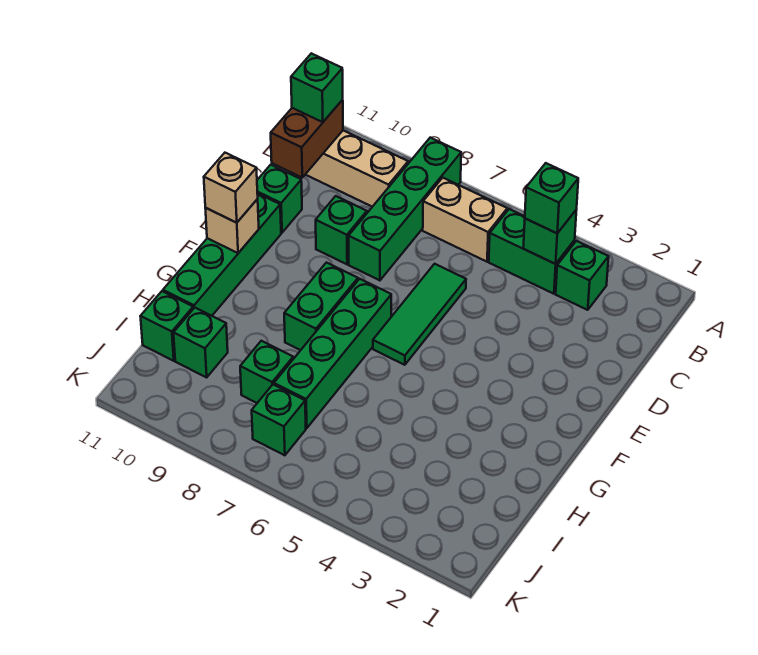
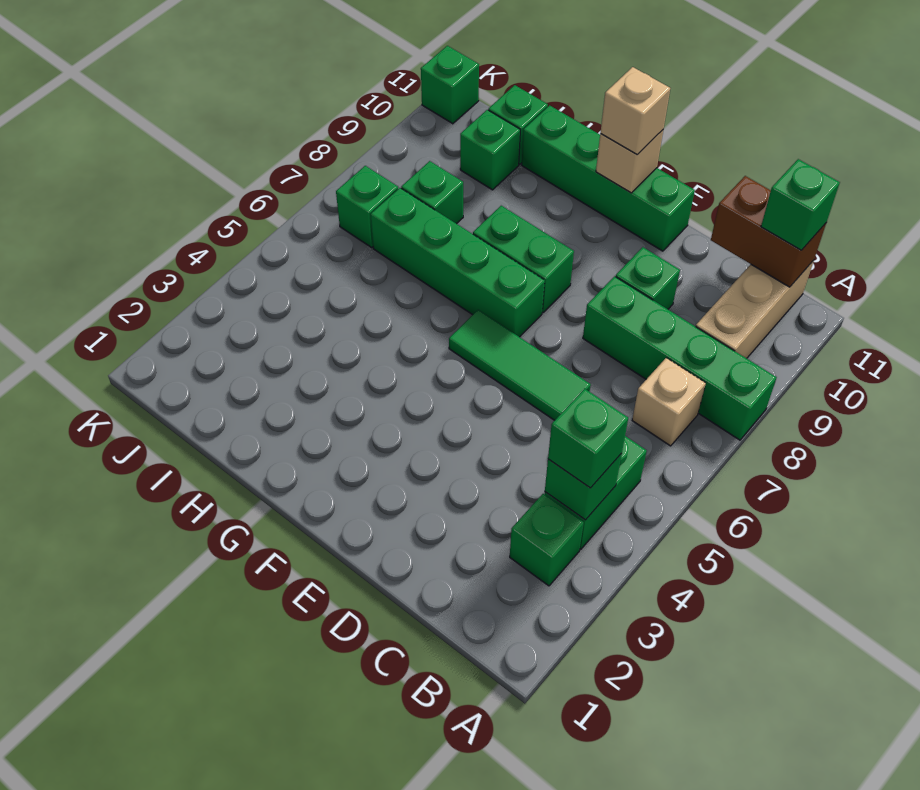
tan brick B6:B7 level 1 -> tan brick B7 level 1
green brick D11 level 1 -> green brick K11 level 1

